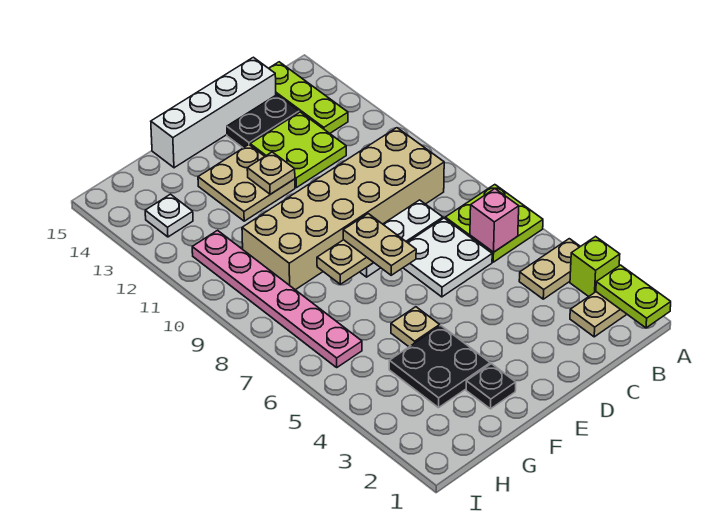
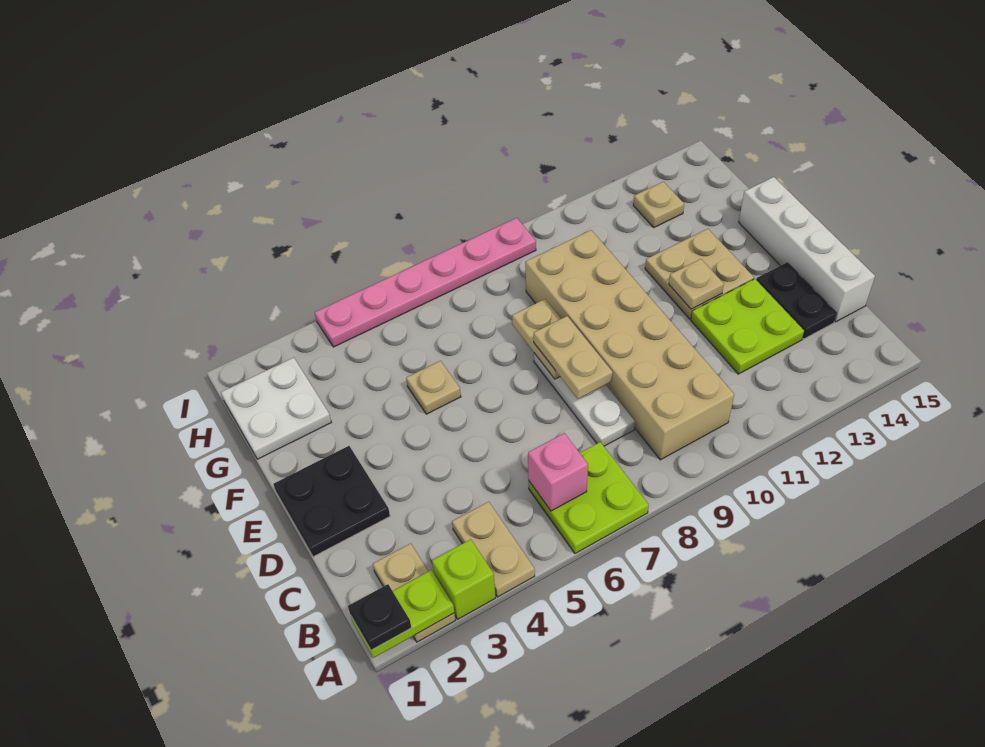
lime plate B13:B15 level 1 -> none
white plate C6:D7 level 1 -> white plate G1:H2 level 1
tan plate E7:E8 level 3 -> tan plate D8:E8 level 3
black plate F2 level 1 -> black plate A1 level 3
black plate F3:G4 level 1 -> black plate D1:E2 level 1
pink plate H6:H11 level 1 -> pink plate I4:I9 level 1
white plate H13 level 1 -> tan plate H13 level 1

